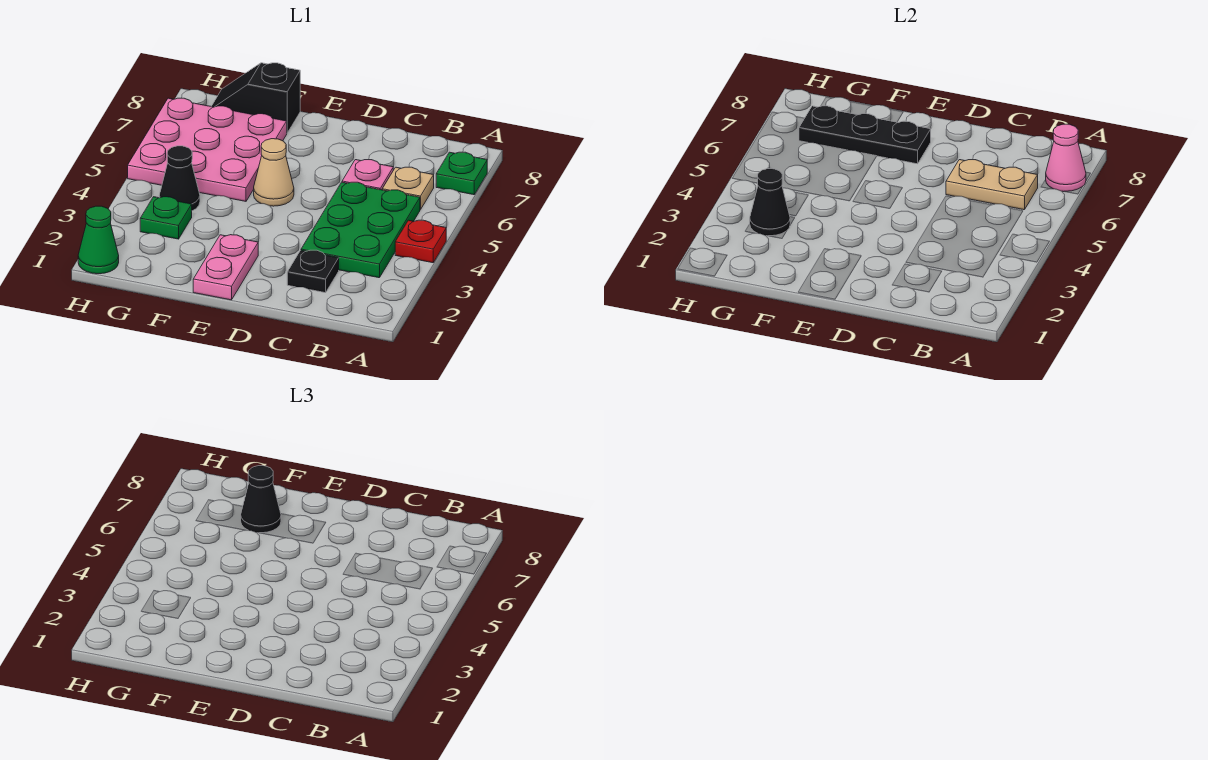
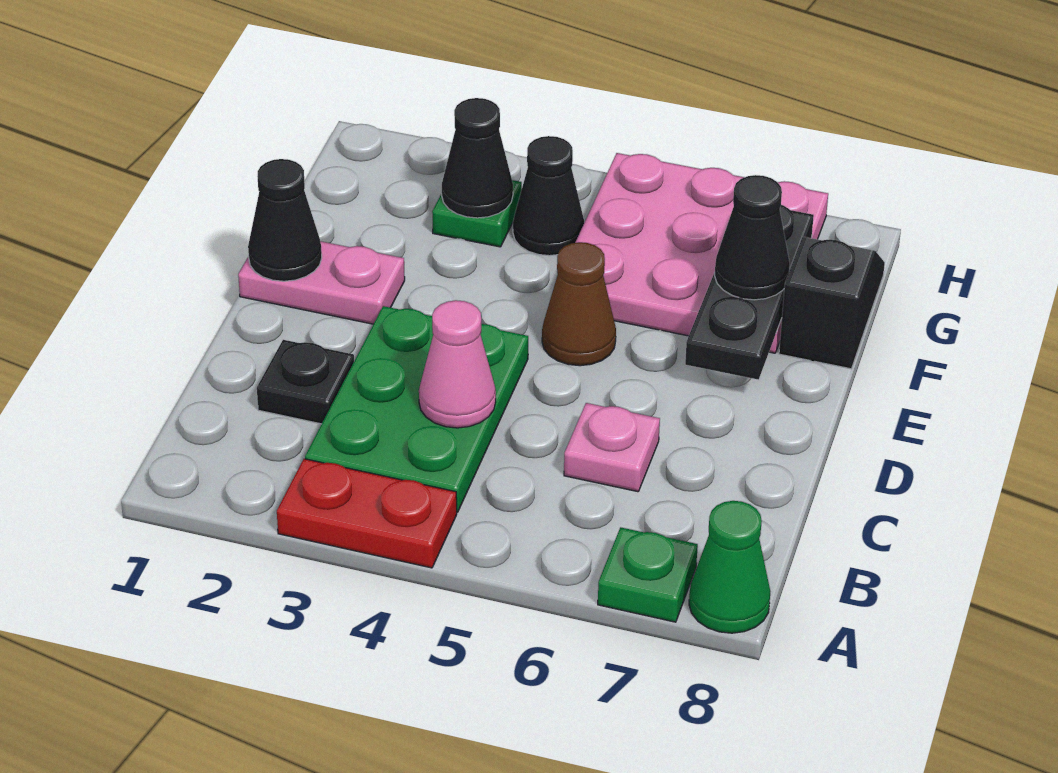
red plate A4 level 1 -> red plate A3:A4 level 1
pink cone A7 level 2 -> pink cone C4 level 2
green plate B3:C5 level 1 -> green plate B3:D4 level 1
tan plate B6 level 1 -> none
tan plate B6:C6 level 2 -> none
none -> black cone E1 level 2
tan cone E5 level 1 -> brown cone E5 level 1
green cone H1 level 1 -> green cone A8 level 1

